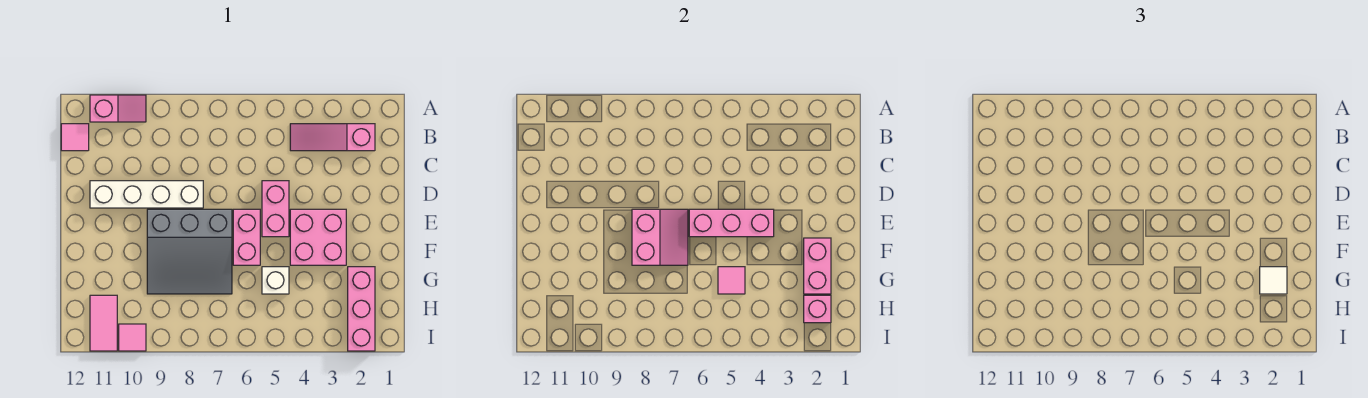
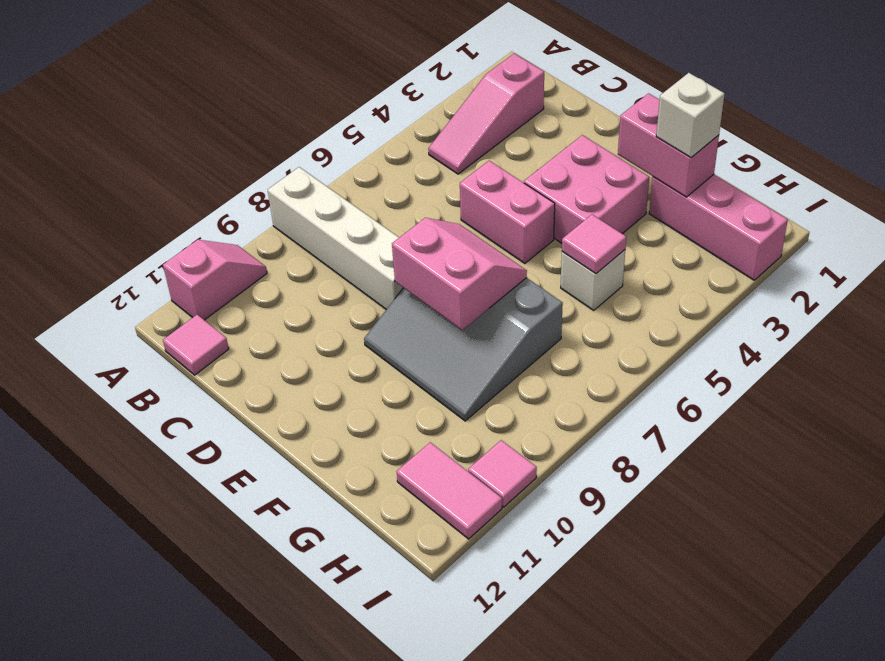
white brick D8:D11 level 1 -> white brick A8:D8 level 1
pink brick E4:E6 level 2 -> none
pink brick E6:F6 level 1 -> none
grey slope E7:G9 level 1 top E -> grey slope E7:G9 level 1 top 7
white tile G2 level 3 -> white brick G2 level 3
pink brick H2 level 2 -> none

